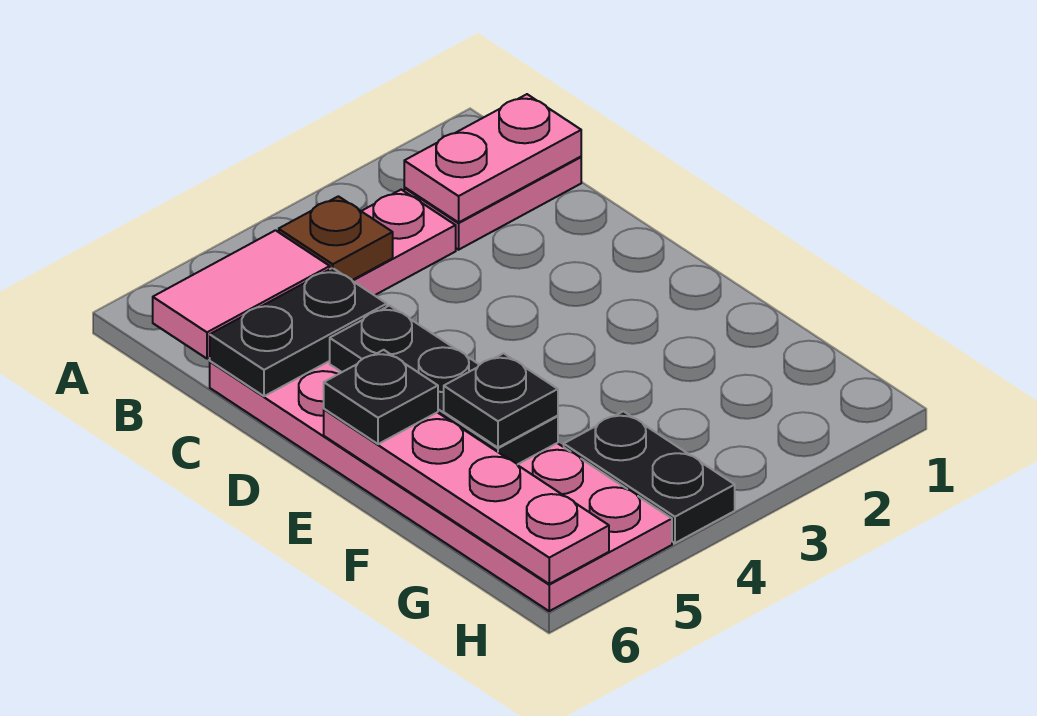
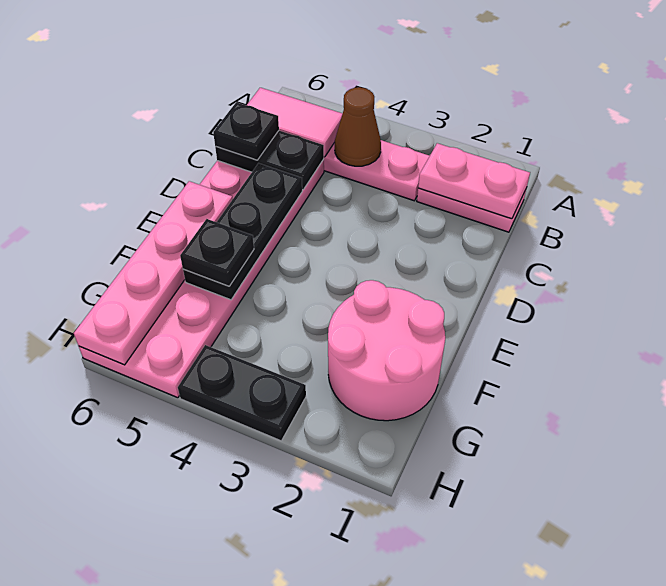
brown plate B4 level 2 -> brown cone B4 level 2
black plate E6 level 3 -> black plate C6 level 3
none -> pink round brick F1:G2 level 1
black plate G4:H4 level 1 -> black plate H3:H4 level 1

